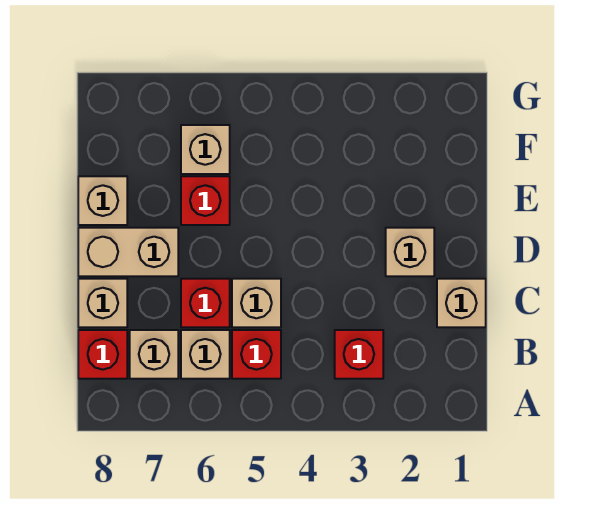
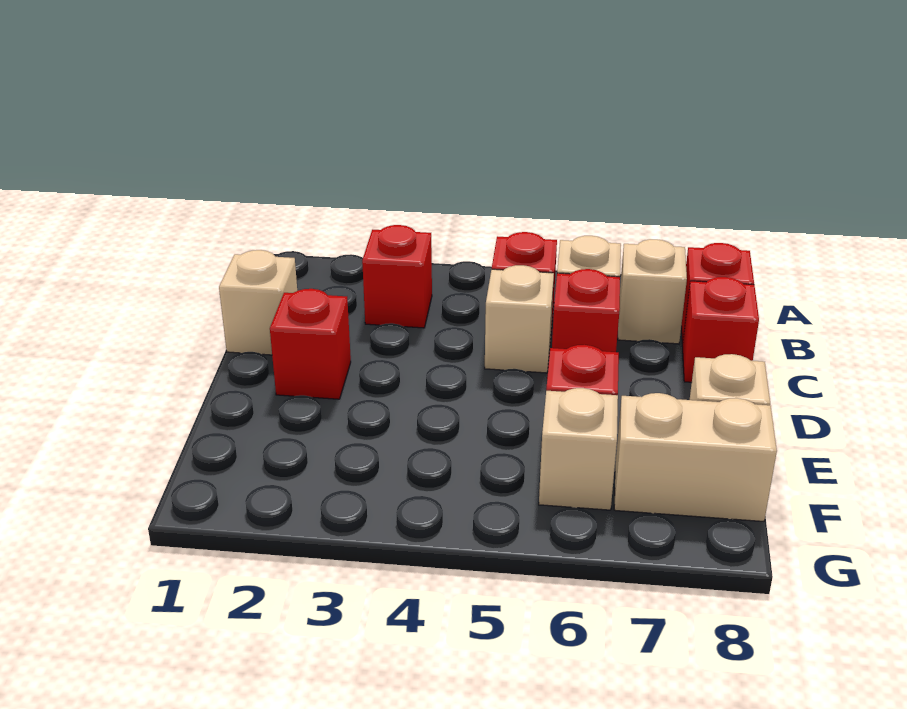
tan brick C8 level 1 -> red brick C8 level 1
tan brick D2 level 1 -> red brick D2 level 1
tan brick D7:D8 level 1 -> tan brick F7:F8 level 1

